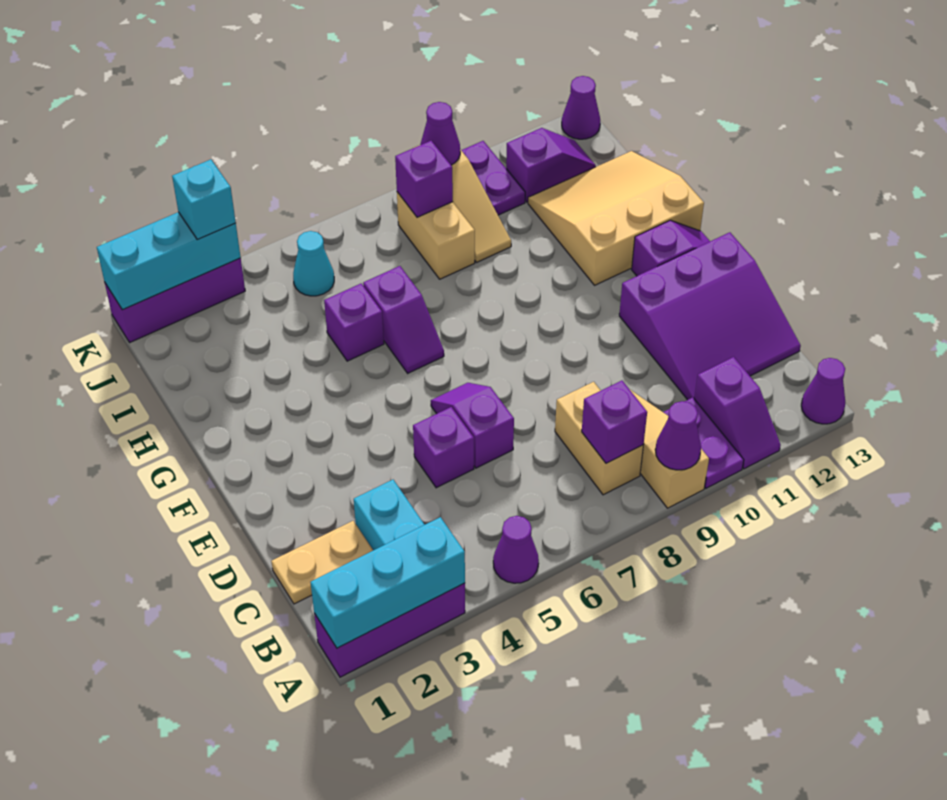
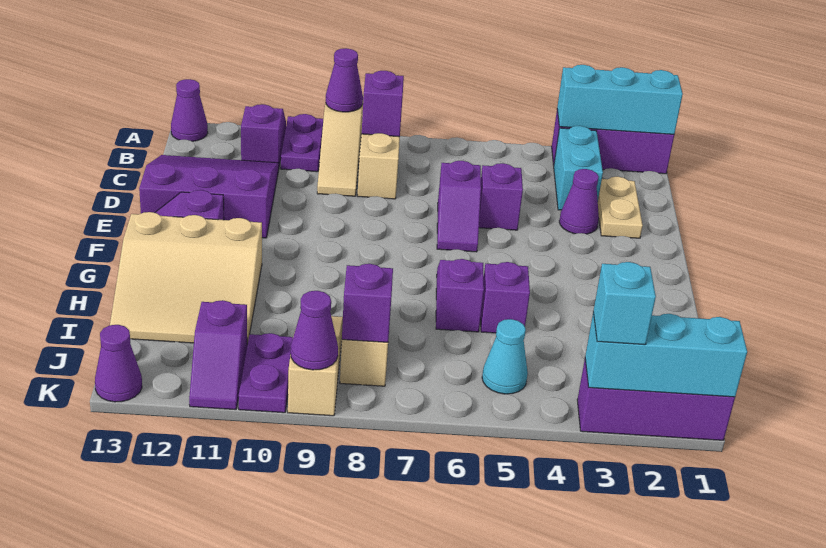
purple cone A5 level 1 -> purple cone D3 level 1
tan plate C1:C2 level 1 -> tan plate C2:D2 level 1
purple slope J11:J12 level 1 top 11 -> purple slope J11:K11 level 1 top J

